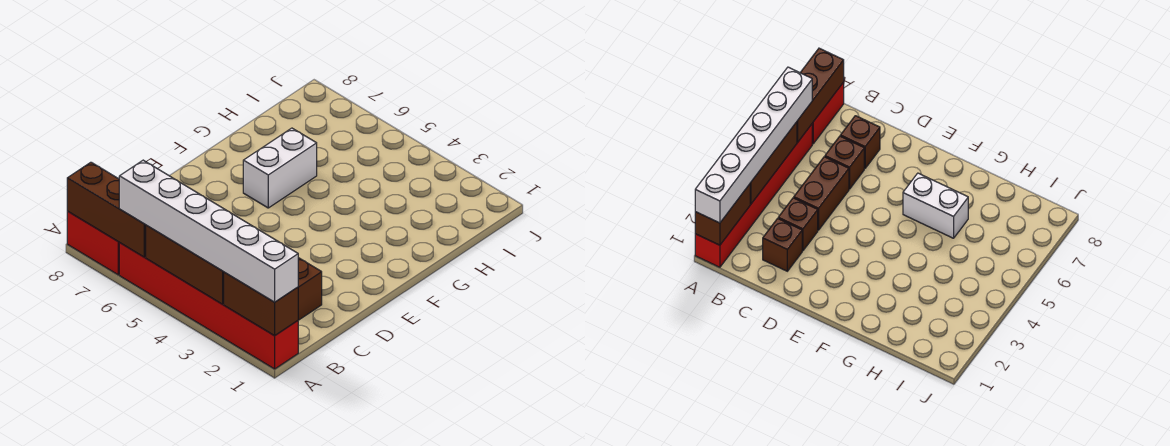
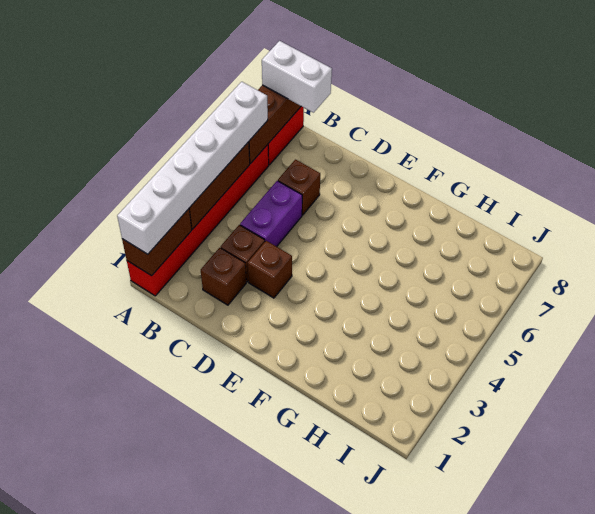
brown brick C4:C5 level 1 -> purple brick C4:C5 level 1
brown brick C7 level 1 -> brown brick D3 level 1
white brick F6:G6 level 1 -> white brick A8:B8 level 3

